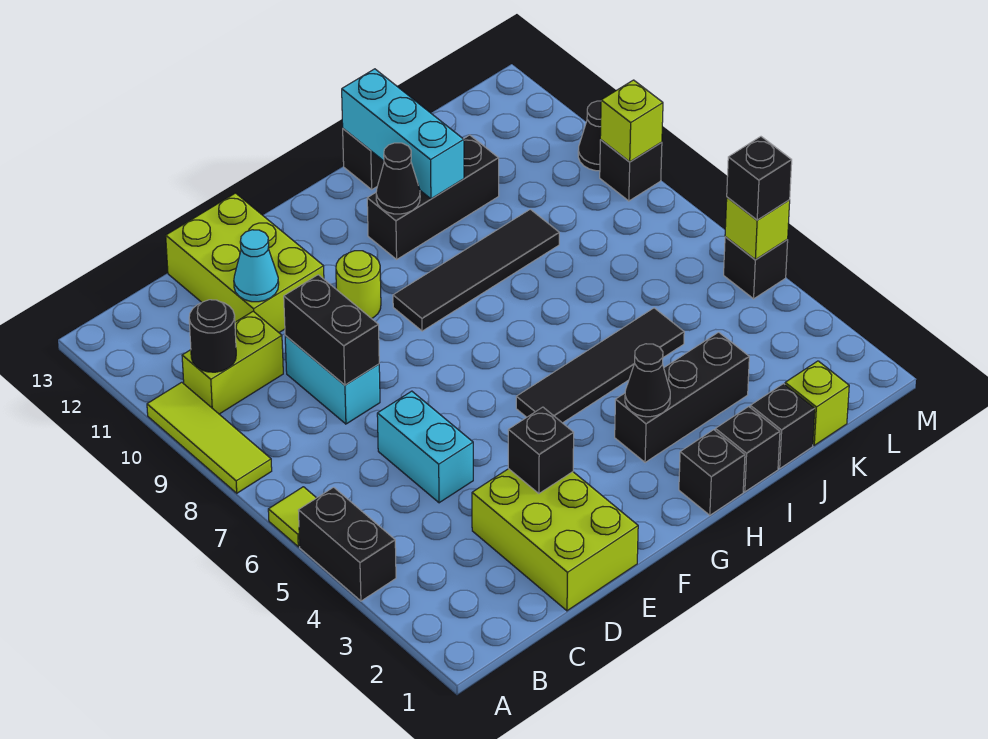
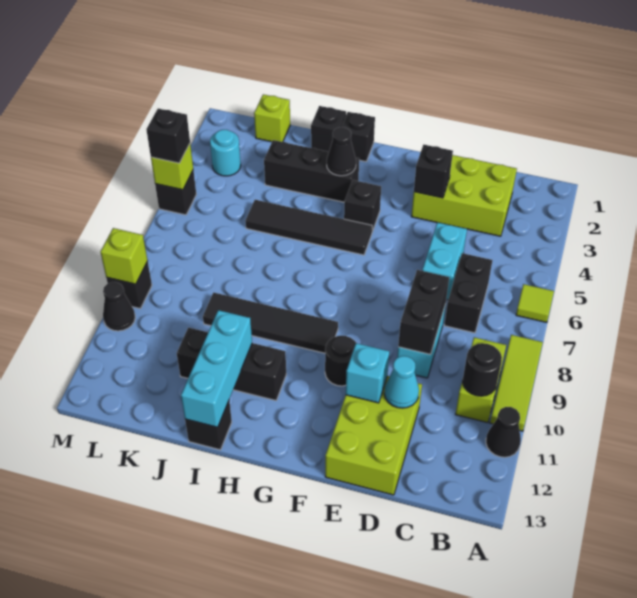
black brick A4:A5 level 1 -> black brick C6:C7 level 1
lime brick B10:C10 level 1 -> lime brick B9:B10 level 1
lime brick D1:E3 level 1 -> lime brick C2:E3 level 1
none -> cyan brick E11 level 2
lime round brick F10 level 1 -> black round brick F10 level 1
black cone H11 level 2 -> black cone A11 level 1
black brick J1 level 1 -> black brick G4 level 1
none -> cyan round brick L3 level 1

